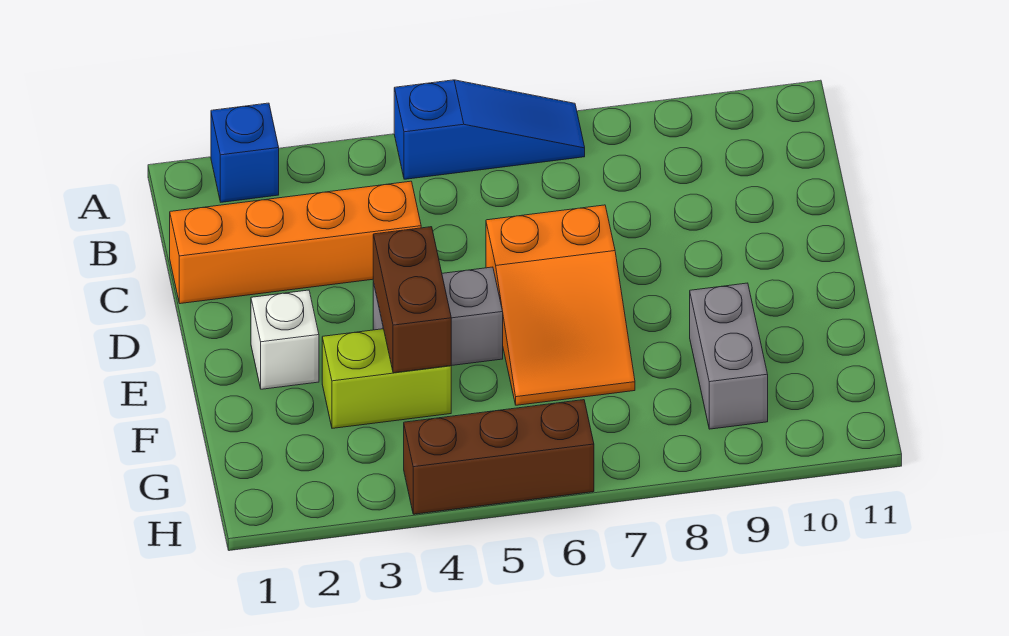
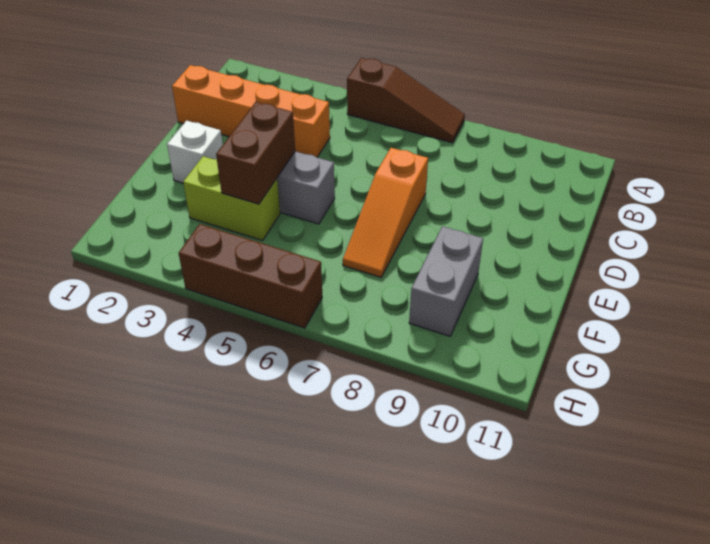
blue brick A2 level 1 -> none
blue slope A5:A7 level 1 top 5 -> brown slope A5:A7 level 1 top 5
orange slope D6:F7 level 1 top D -> orange slope D7:F7 level 1 top D

